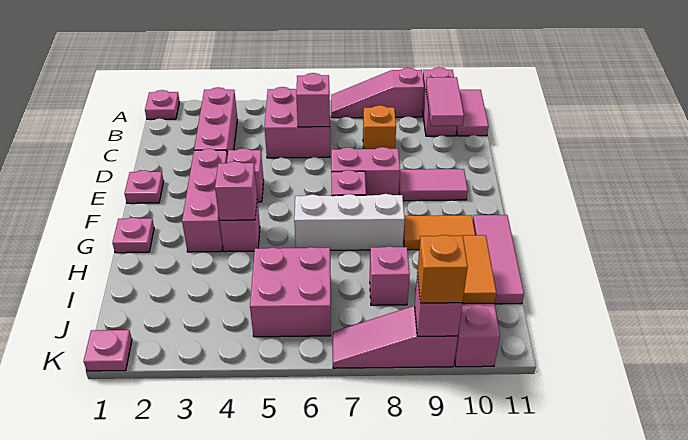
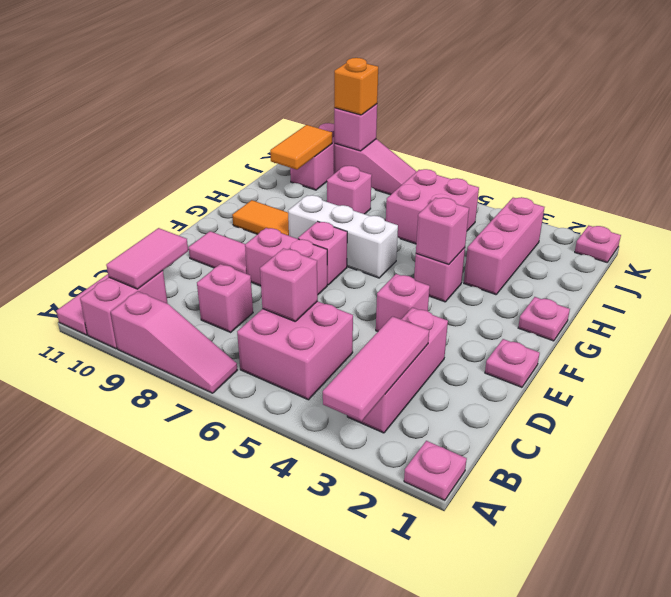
orange brick C8 level 1 -> pink brick C8 level 1
pink brick E3:G3 level 1 -> pink brick H3:J3 level 1
pink tile G11:I11 level 1 -> pink tile A3:C3 level 2

